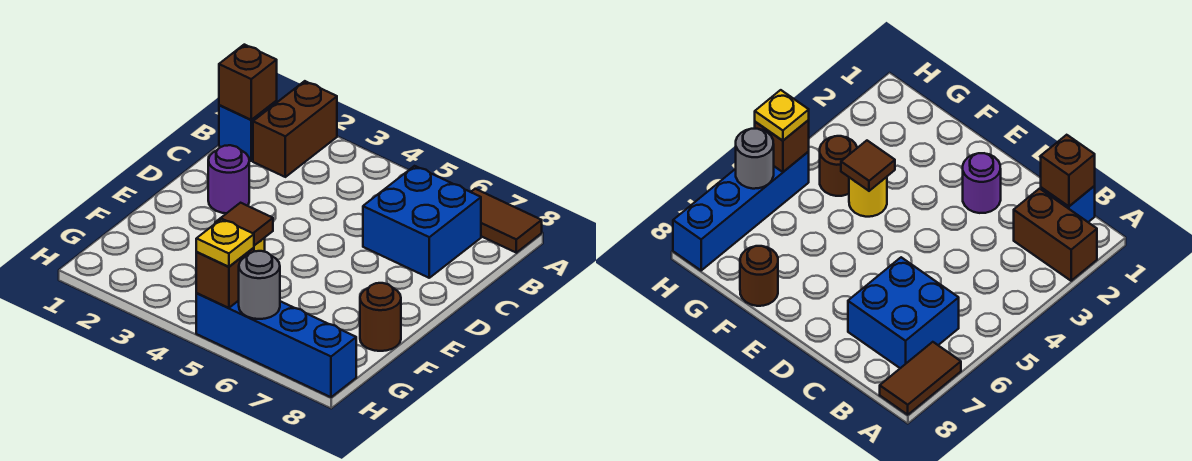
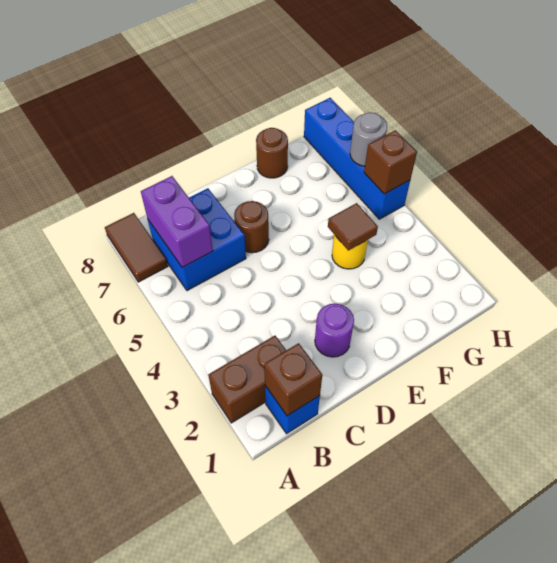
none -> purple brick B6:B7 level 2
brown round brick G4 level 1 -> brown round brick D6 level 1
yellow plate H5 level 3 -> none

